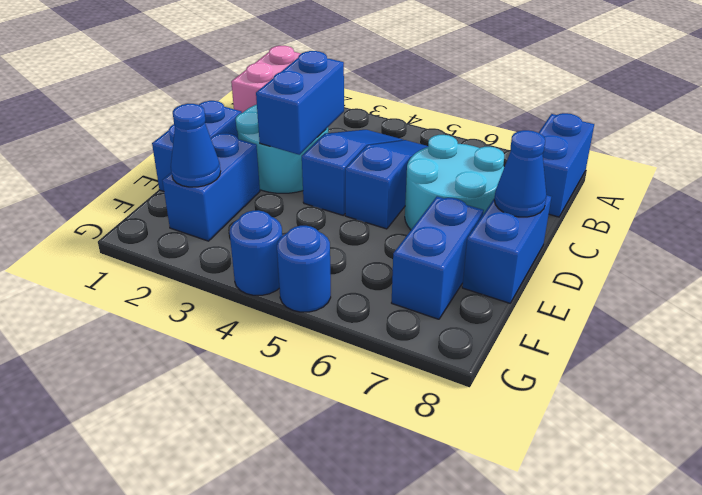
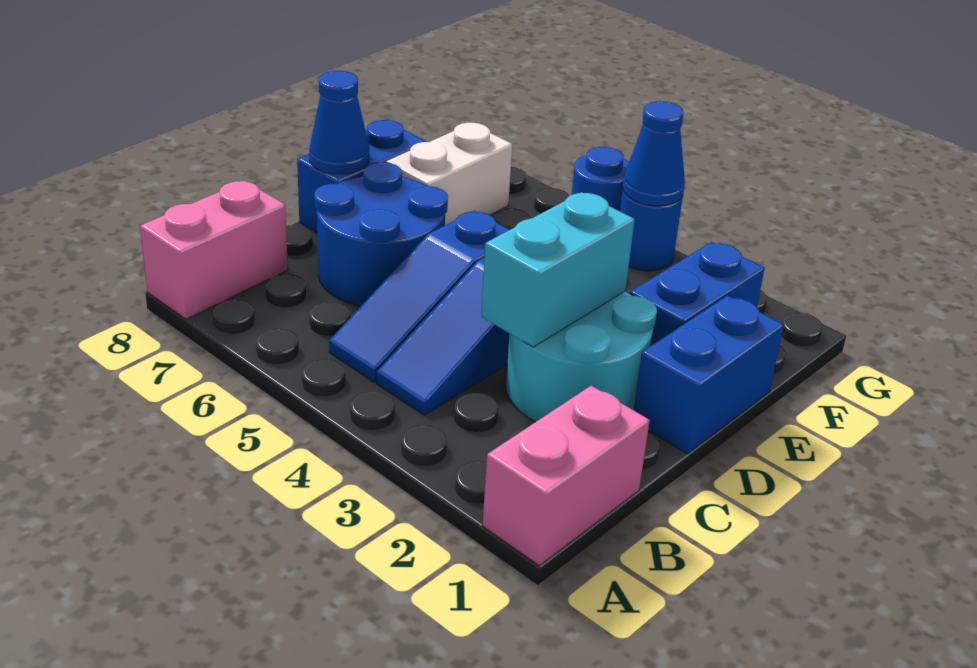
blue brick A8:B8 level 1 -> pink brick A8:B8 level 1
blue brick C3:D3 level 2 -> cyan brick C3:D3 level 2
cyan round brick C6:D7 level 1 -> blue round brick C6:D7 level 1
blue brick E7:F7 level 1 -> white brick E7:F7 level 1
blue cone F2 level 2 -> blue cone G4 level 2

